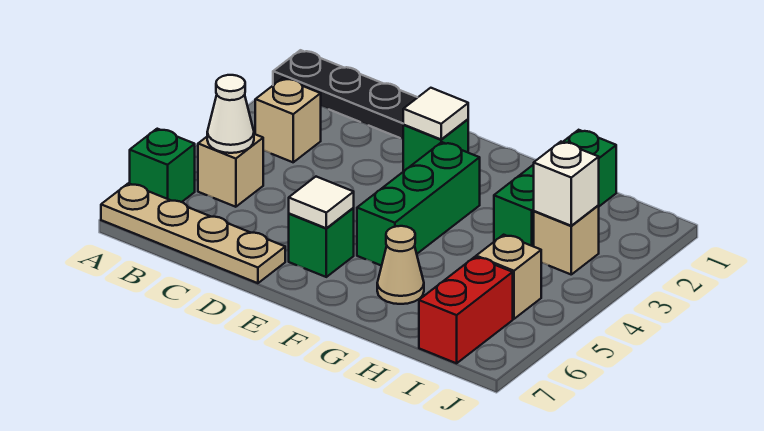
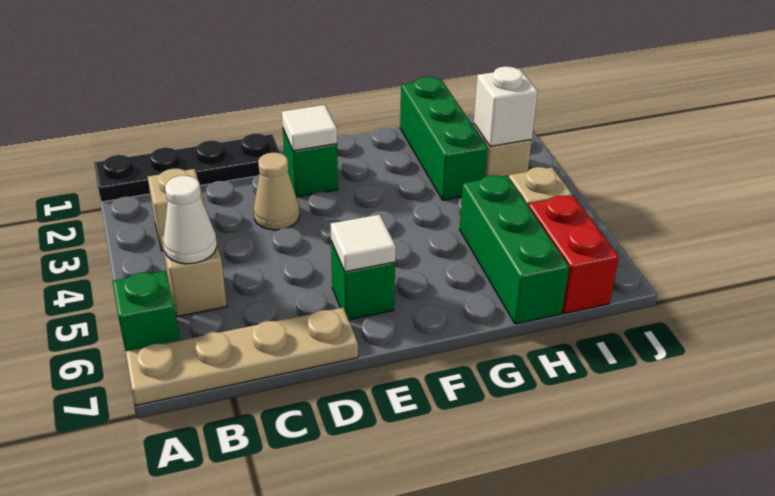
green brick F3:F5 level 1 -> green brick H5:H7 level 1
tan cone G6 level 1 -> tan cone D3 level 1

